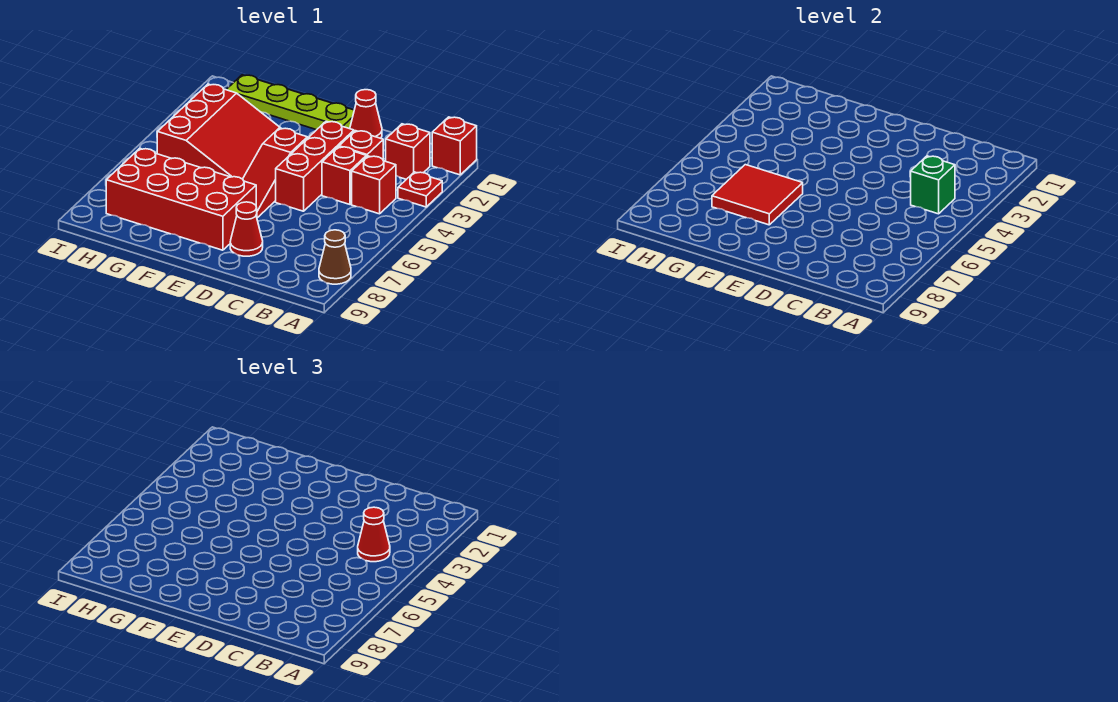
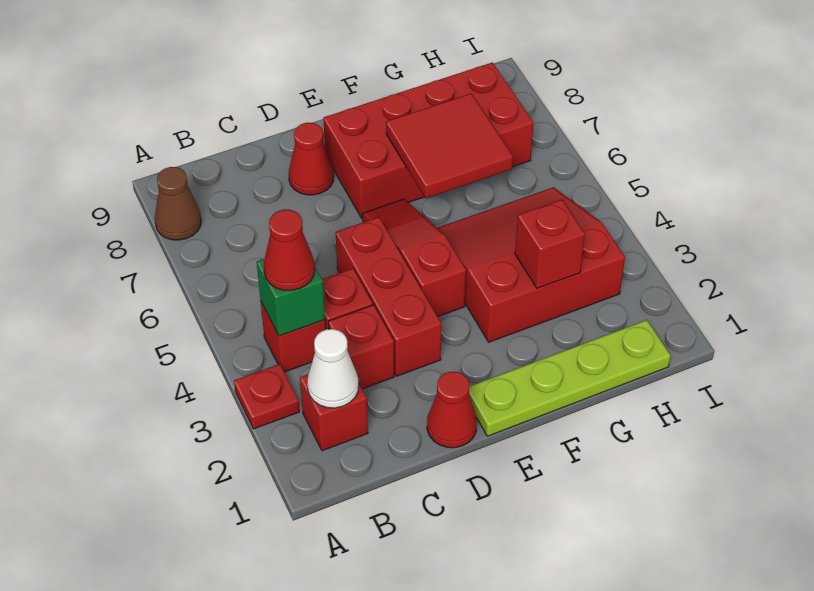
red brick A1 level 1 -> red brick G3 level 2
none -> white cone B2 level 2
red slope F3:H5 level 1 top H -> red slope F3:H5 level 1 top 3

